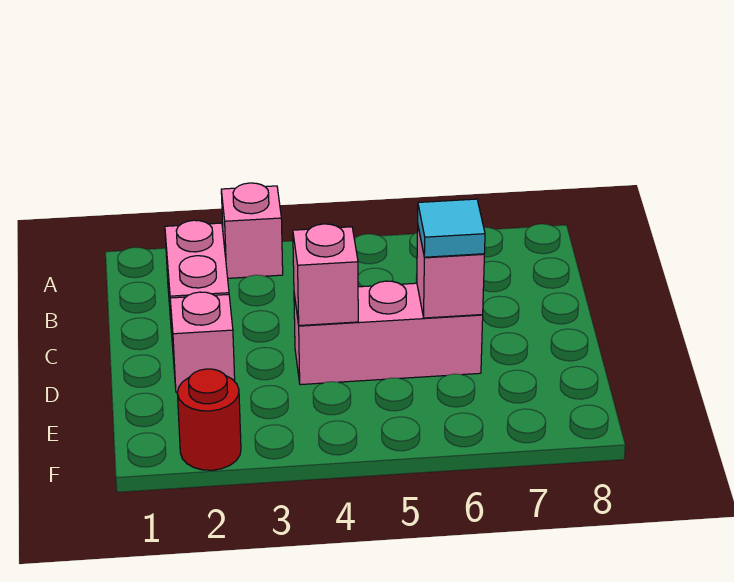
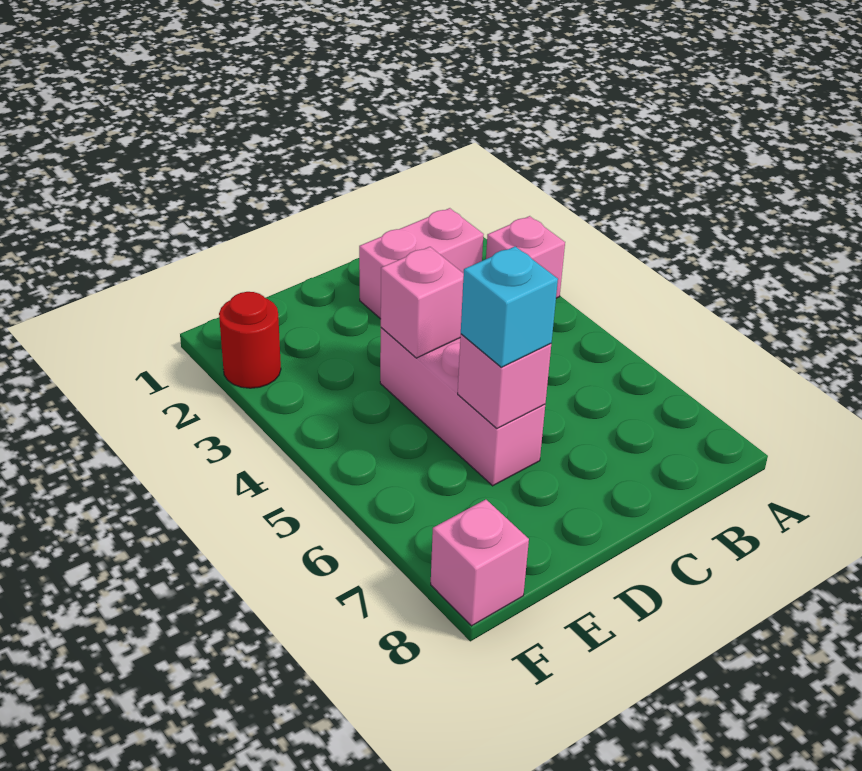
pink brick D2 level 1 -> pink brick F8 level 1
cyan tile D6 level 3 -> cyan brick D6 level 3

